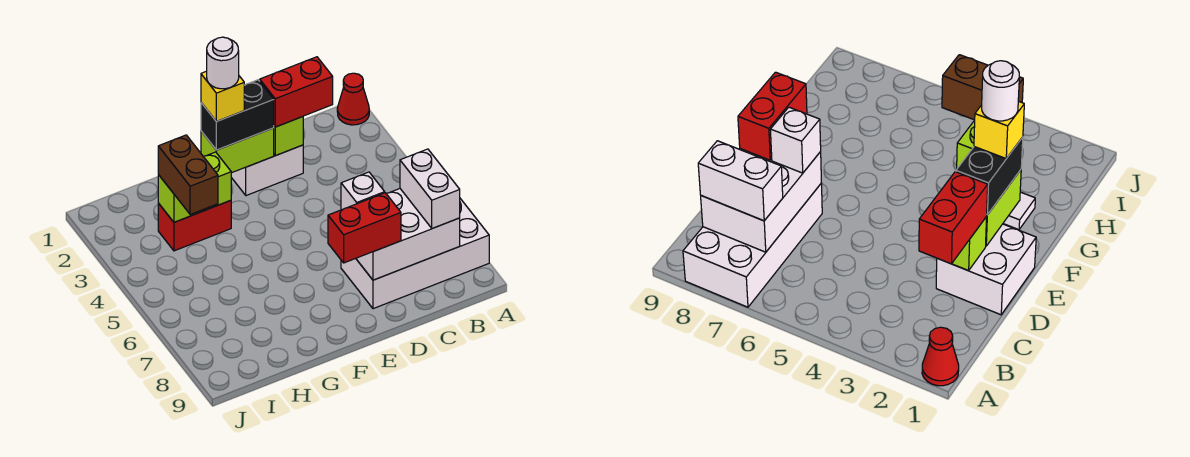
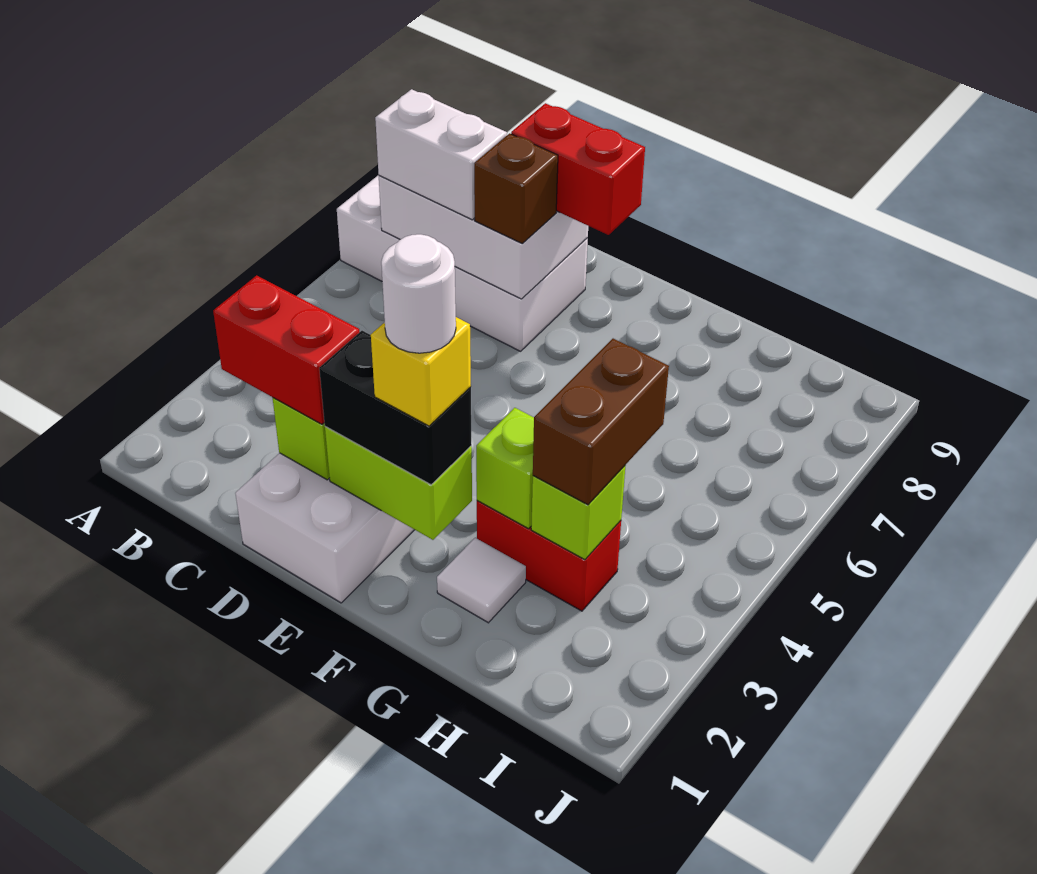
red cone A1 level 1 -> none
white brick B7:B8 level 3 -> white brick B7:C7 level 3
white brick D7 level 3 -> brown brick D7 level 3

